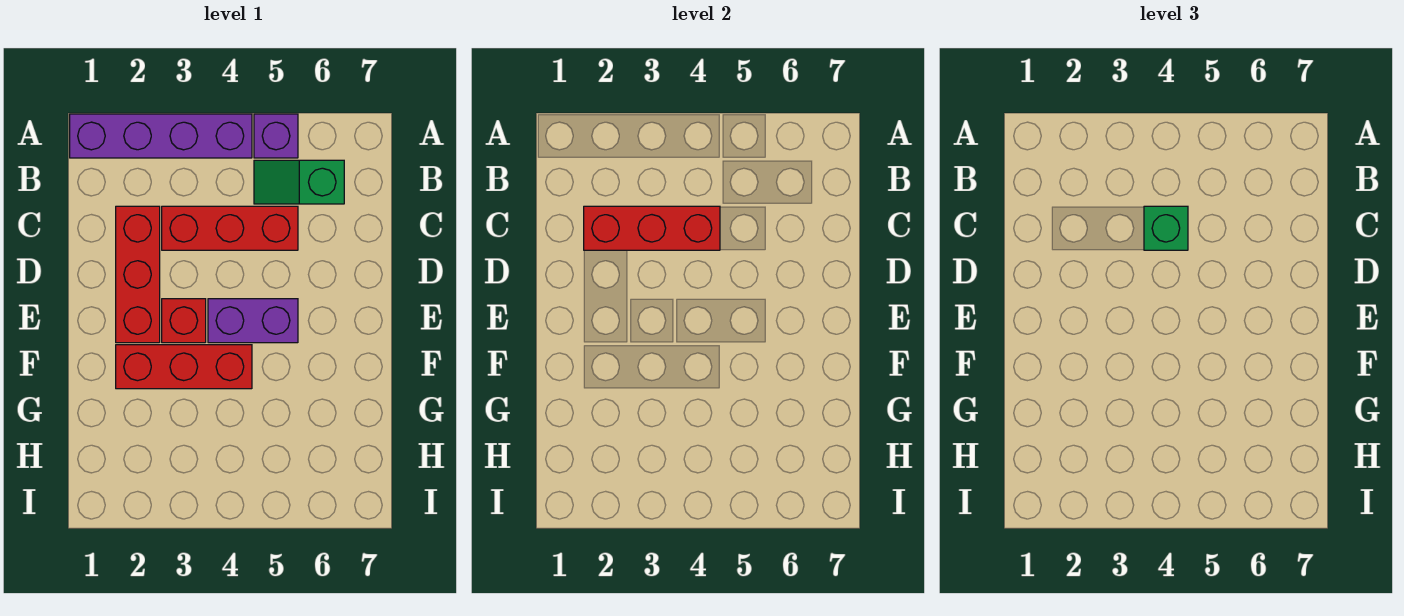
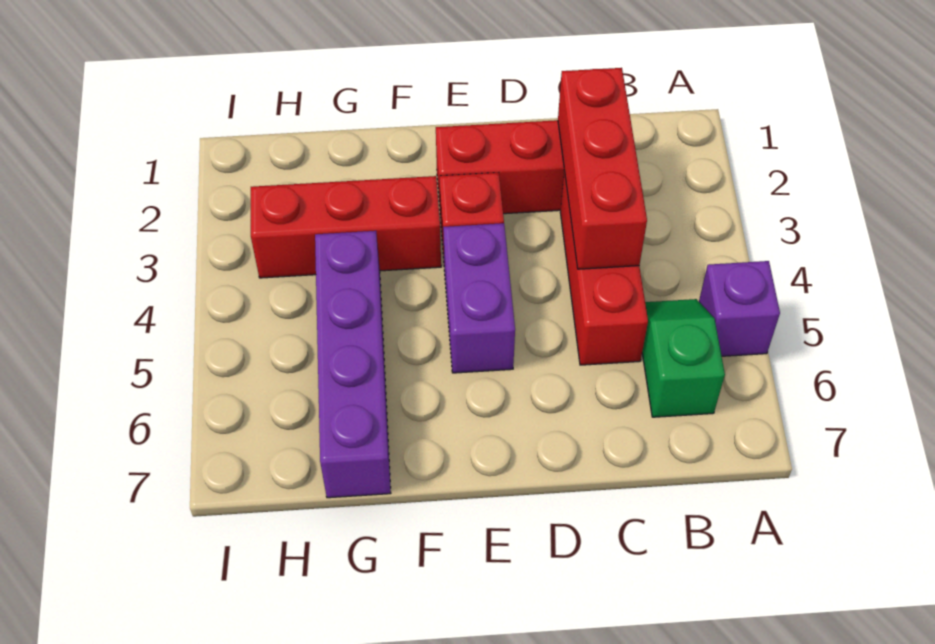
purple brick A1:A4 level 1 -> purple brick G4:G7 level 1
green brick C4 level 3 -> none
red brick F2:F4 level 1 -> red brick F3:H3 level 1

